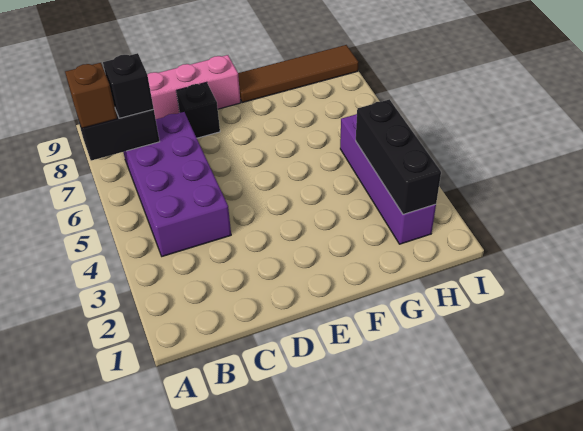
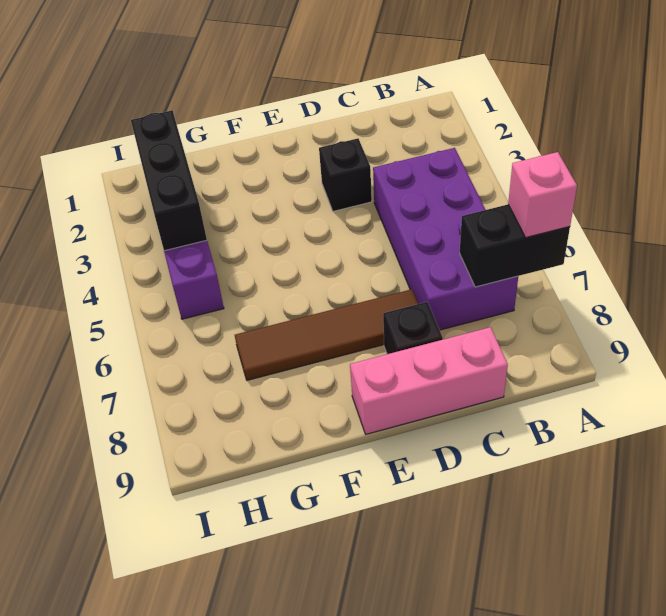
brown brick A7 level 3 -> pink brick A7 level 3
black brick B7 level 3 -> black brick D3 level 1
brown tile F9:I9 level 1 -> brown tile D7:G7 level 1

